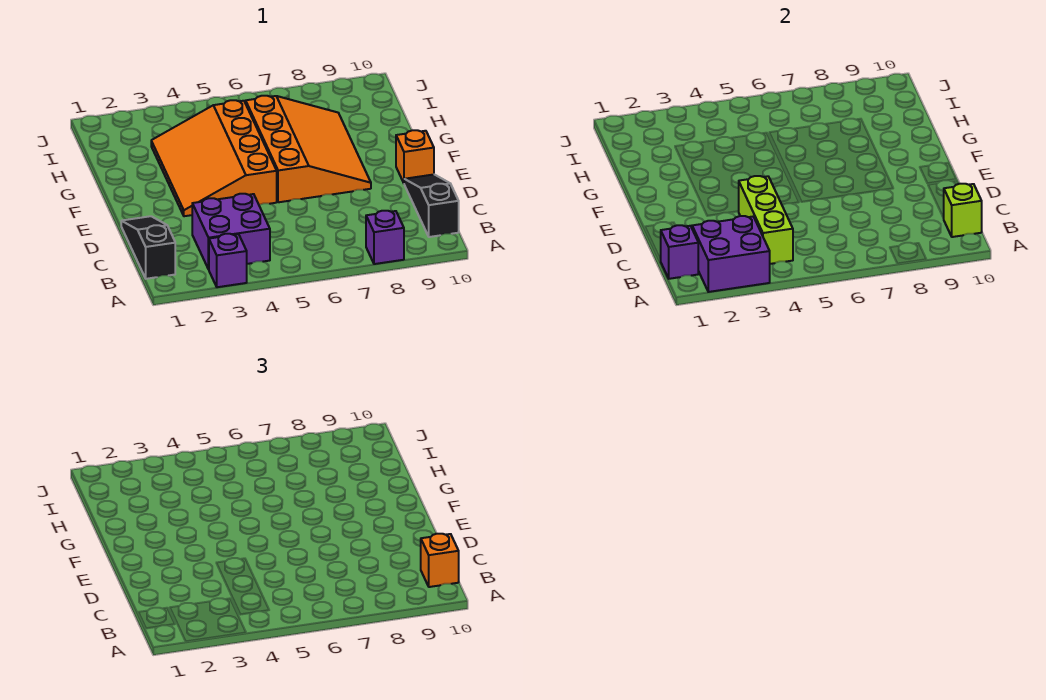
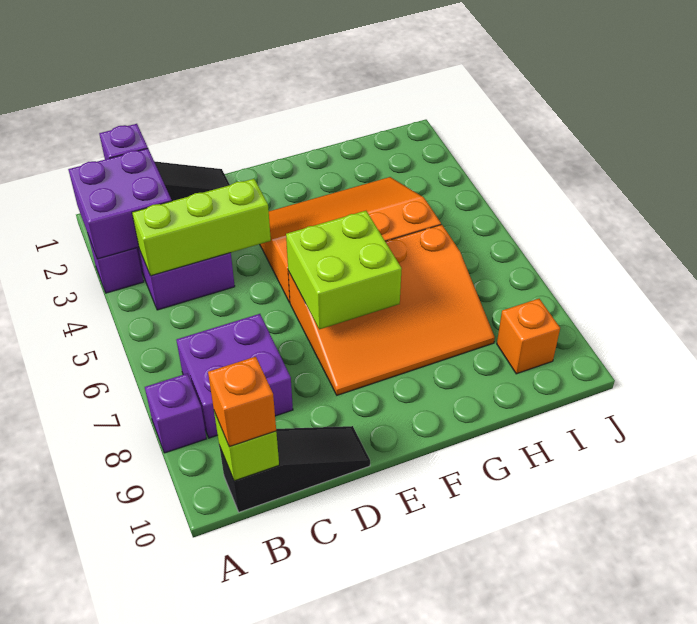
none -> purple brick B7:C8 level 1
none -> lime brick E6:F7 level 2
orange brick E10 level 1 -> orange brick I9 level 1

